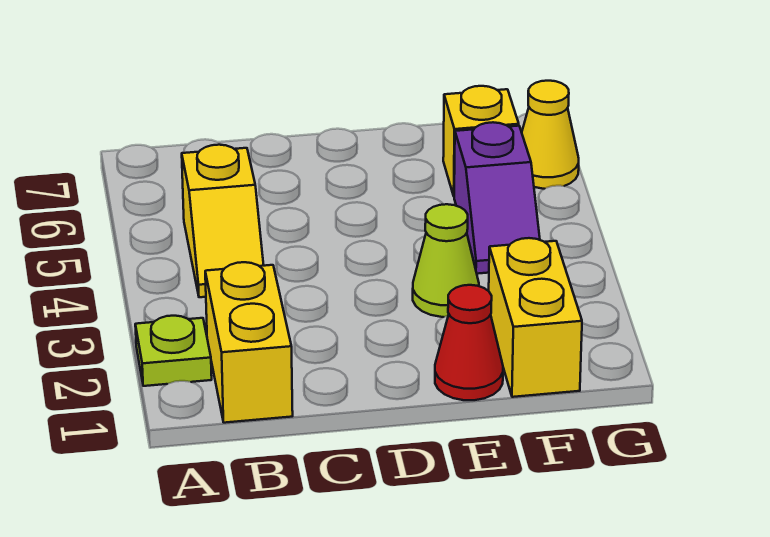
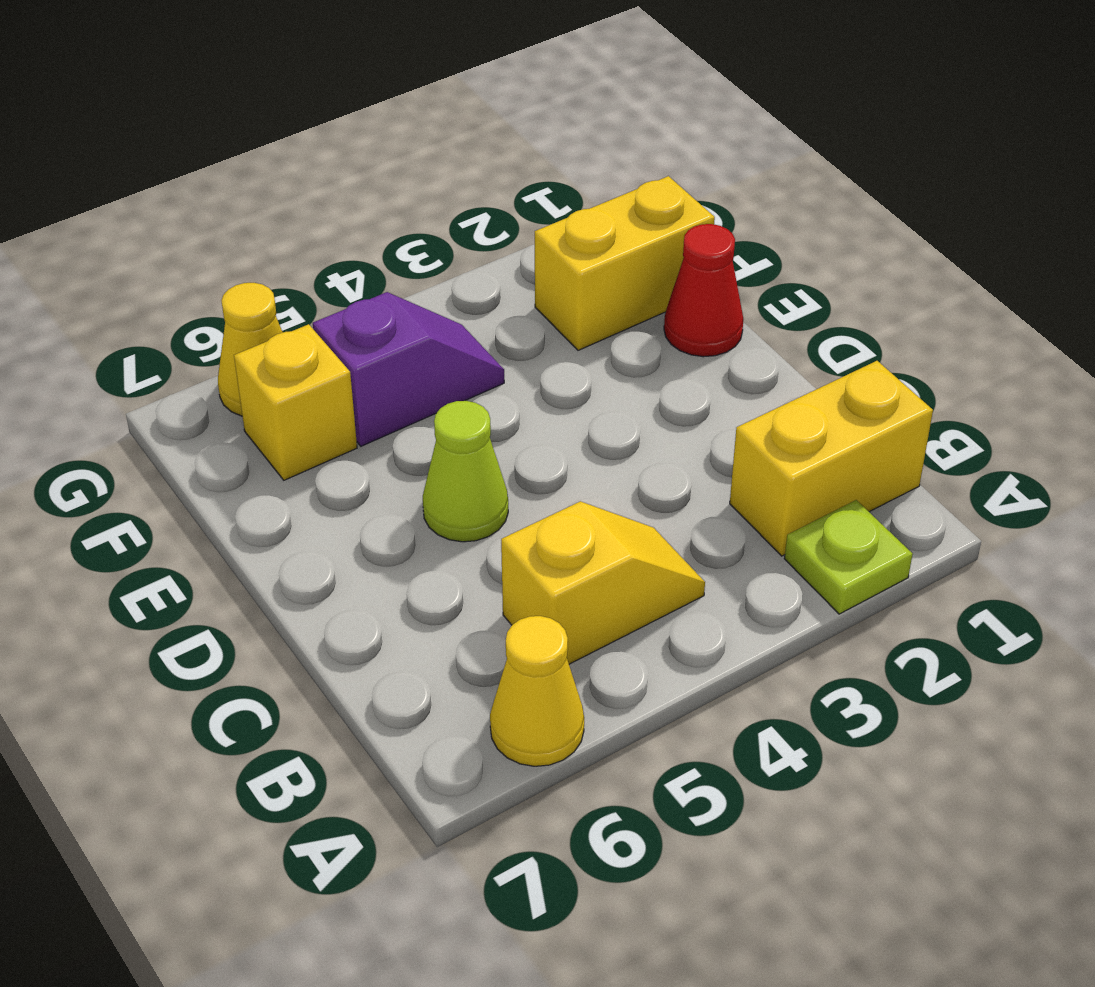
none -> yellow cone A6 level 1
lime cone E3 level 1 -> lime cone D5 level 1

